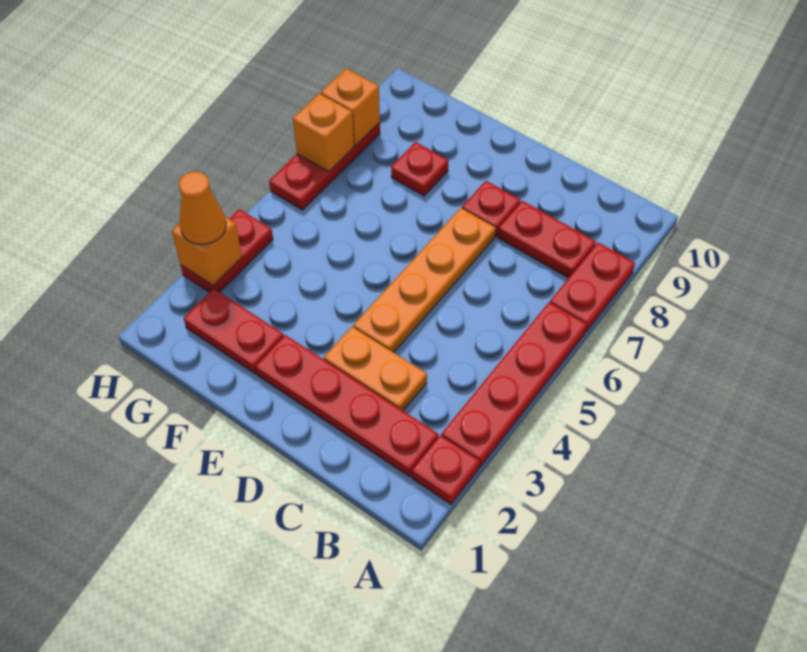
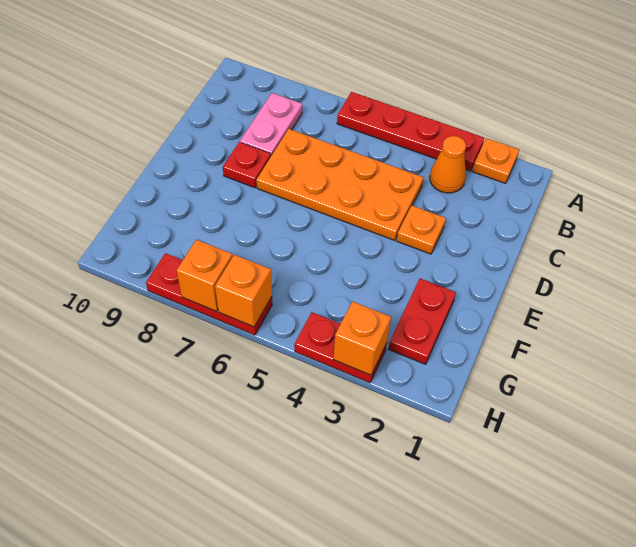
red plate A2 level 1 -> orange plate A2 level 1
red plate A7:A8 level 1 -> none
red plate B2:E2 level 1 -> none
red plate B8:C8 level 1 -> pink plate B8:C8 level 1
orange plate C3:D3 level 1 -> orange plate D3 level 1
orange plate D4:D7 level 1 -> orange plate C4:D7 level 1
red plate F8 level 1 -> none
orange cone H3 level 3 -> orange cone B3 level 1
orange brick H8 level 2 -> orange brick H6 level 2

